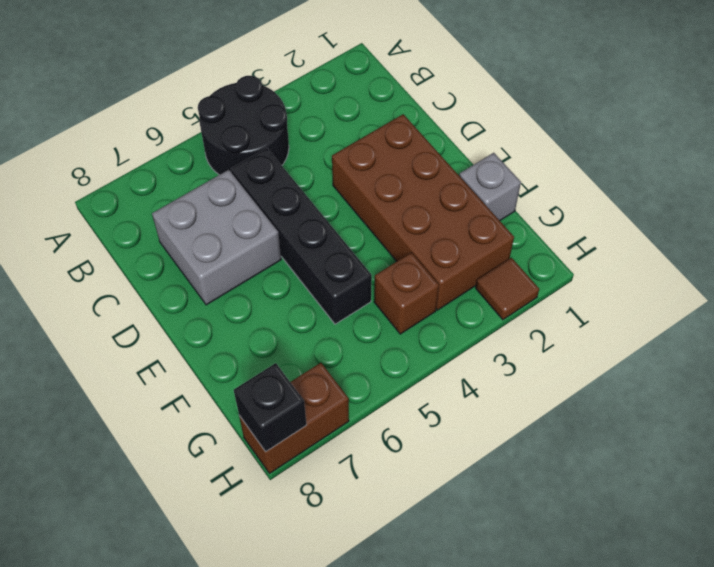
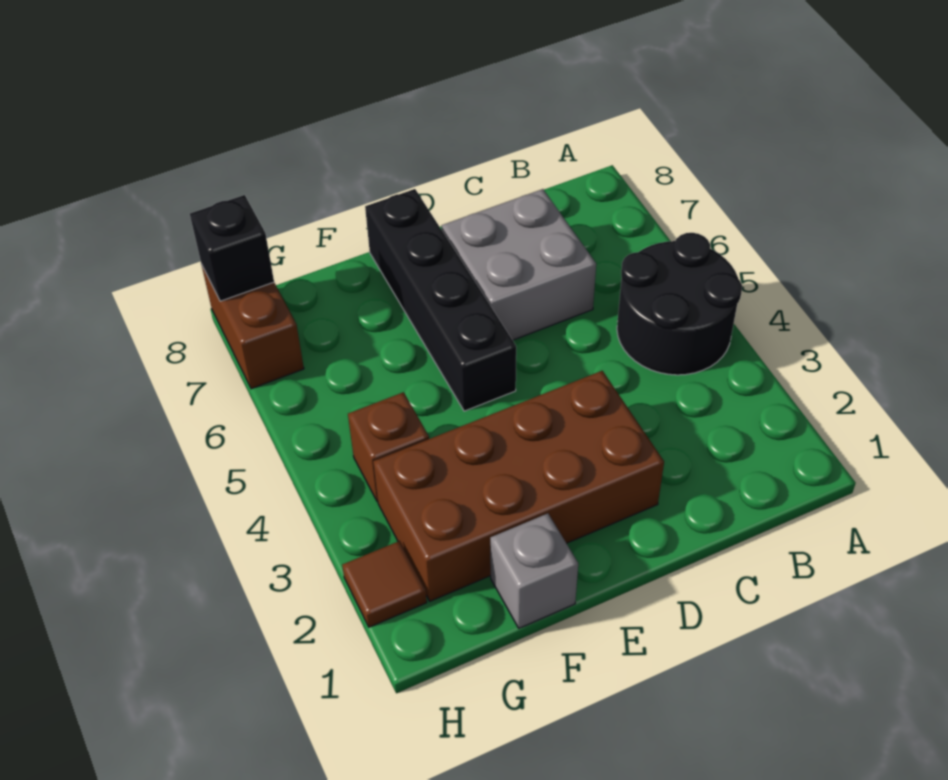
black brick C5:F5 level 1 -> black brick E5:E8 level 1

